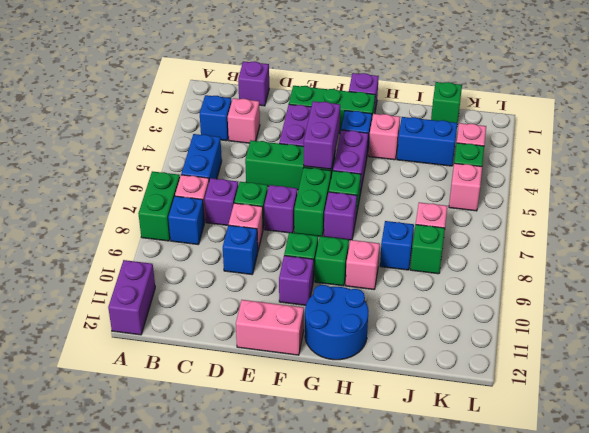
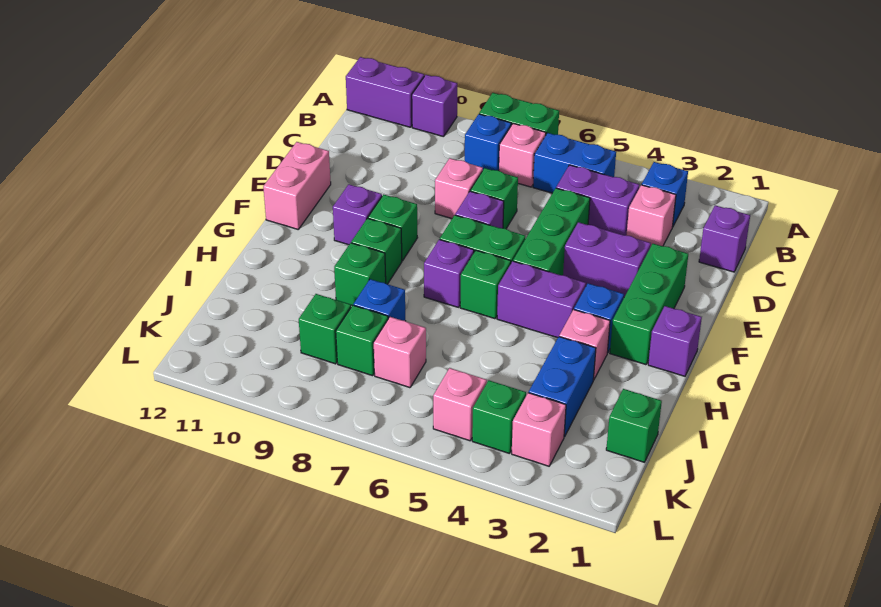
purple brick C7 level 1 -> purple brick A10 level 1
blue brick D9 level 1 -> none
purple brick F4:F5 level 2 -> purple brick C4:C5 level 1
blue round brick G11:H12 level 1 -> none
pink brick H9 level 1 -> green brick H9 level 1
none -> green brick J9 level 1

